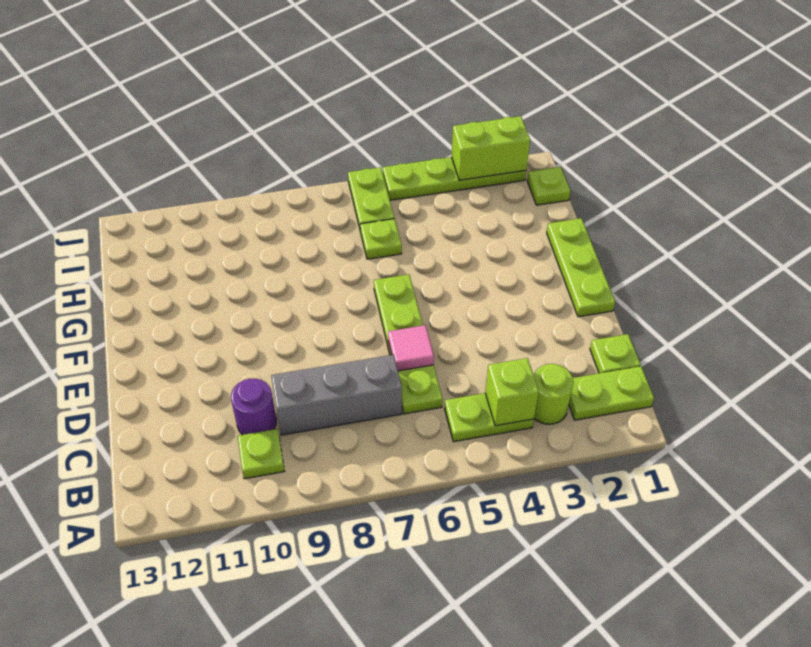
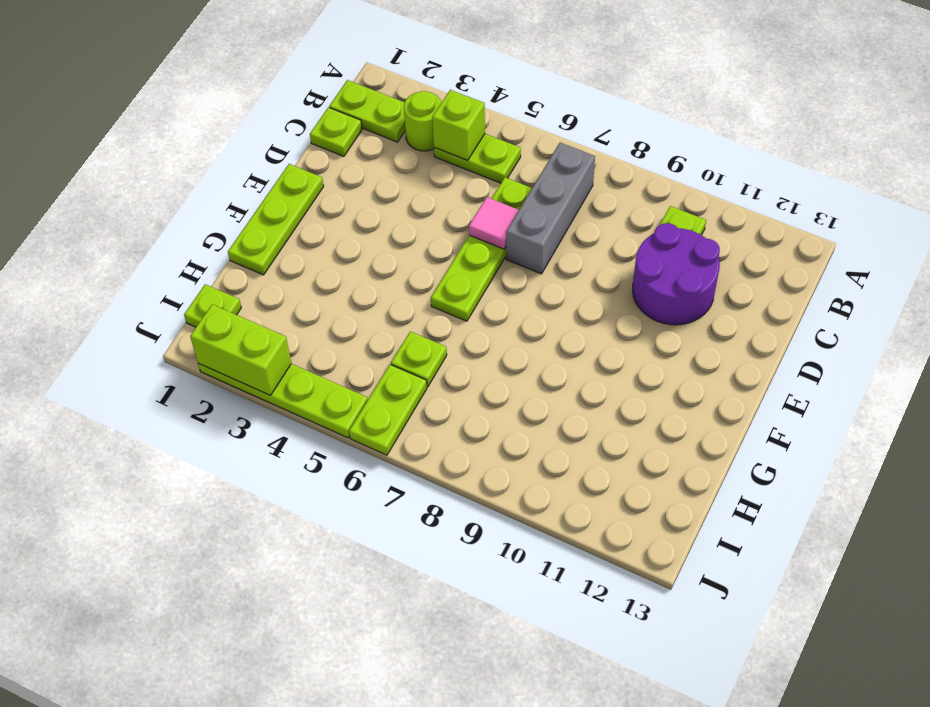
grey brick C7:C9 level 1 -> grey brick B7:D7 level 1
purple round brick C10 level 1 -> purple round brick C10:D11 level 1

